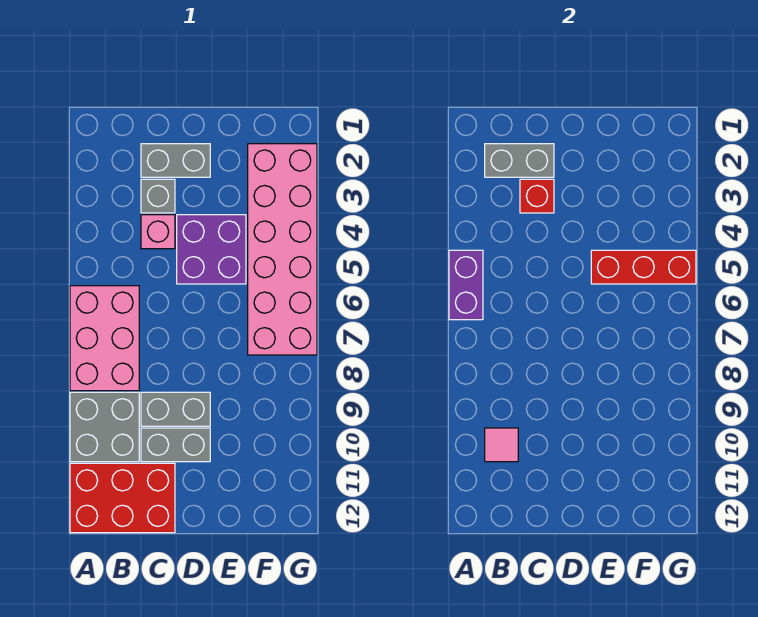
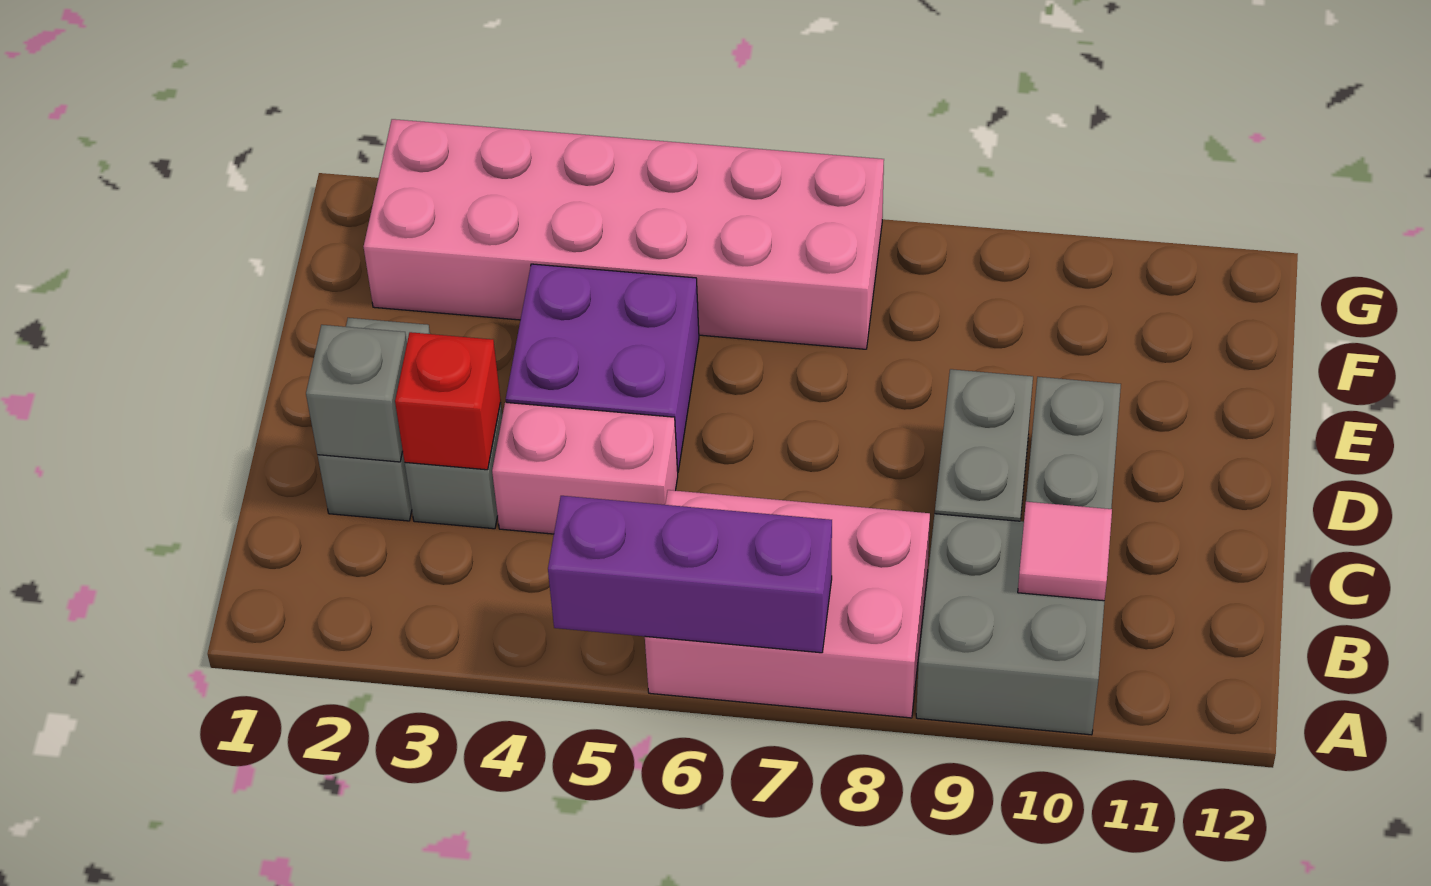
purple brick A5:A6 level 2 -> purple brick A5:A7 level 2
red brick A11:C12 level 1 -> none
grey brick B2:C2 level 2 -> grey brick C2 level 2
pink brick C4 level 1 -> pink brick C4:C5 level 1
red brick E5:G5 level 2 -> none

